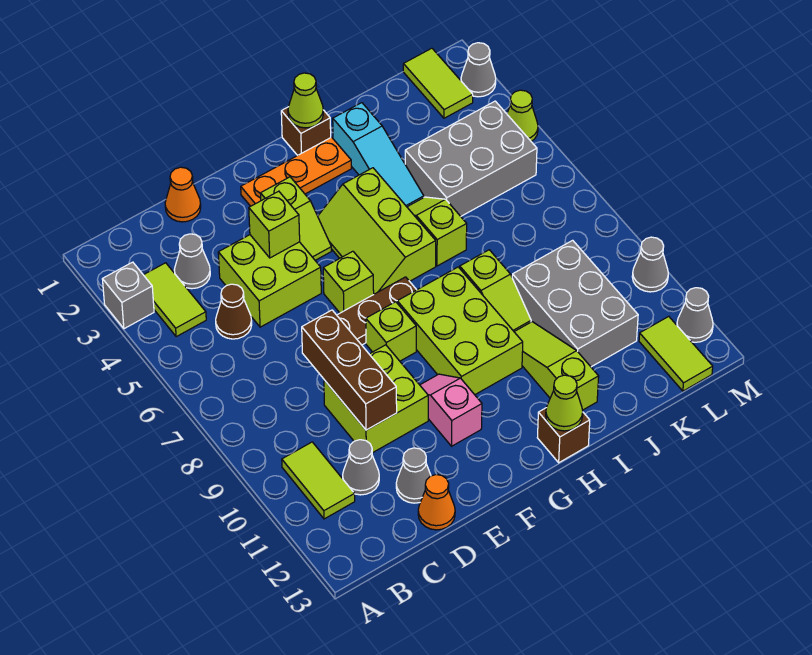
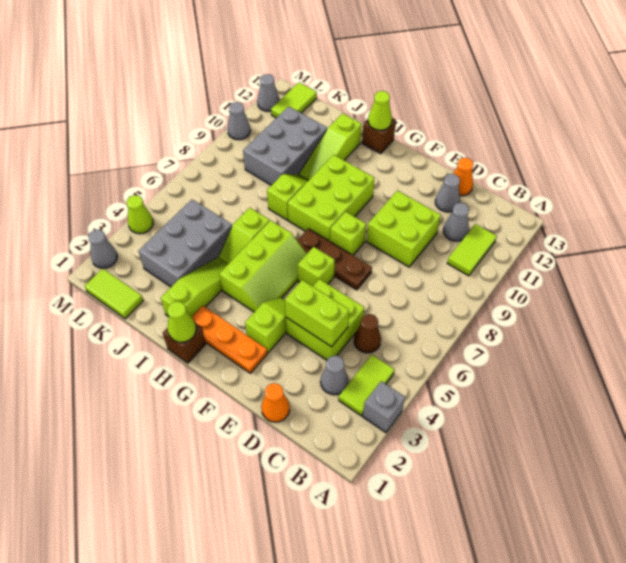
brown brick D8:D10 level 2 -> none
lime brick E4 level 2 -> lime brick D4:E4 level 2
pink slope F10:F11 level 1 top 11 -> none
cyan slope I2:I4 level 1 top 2 -> lime slope I2:I4 level 1 top 2
grey brick J4:L5 level 1 -> grey brick J3:K5 level 1
lime tile L1:L2 level 1 -> lime tile K1:L1 level 1

